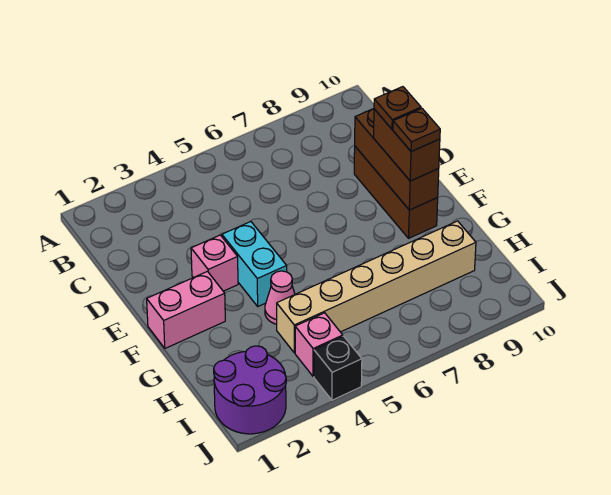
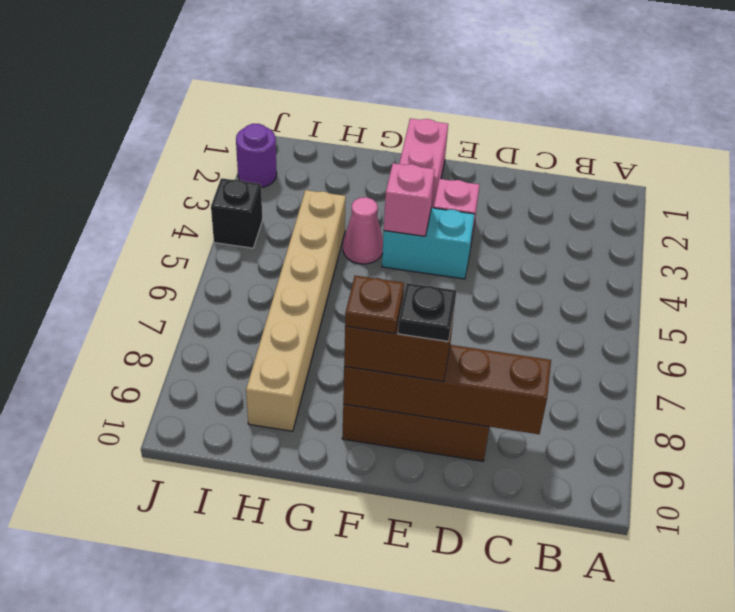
brown brick D9:F9 level 2 -> brown brick C9:F9 level 2
brown plate E9 level 4 -> black plate E9 level 4
purple round brick I1:J2 level 1 -> purple round brick J2 level 1
pink brick I4 level 1 -> pink brick F4 level 2

